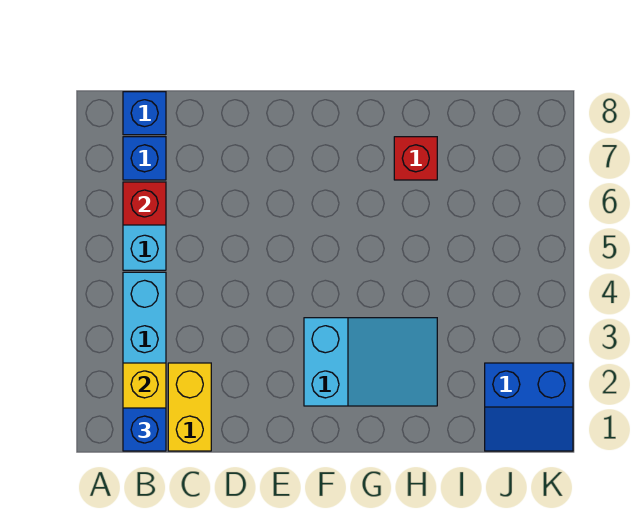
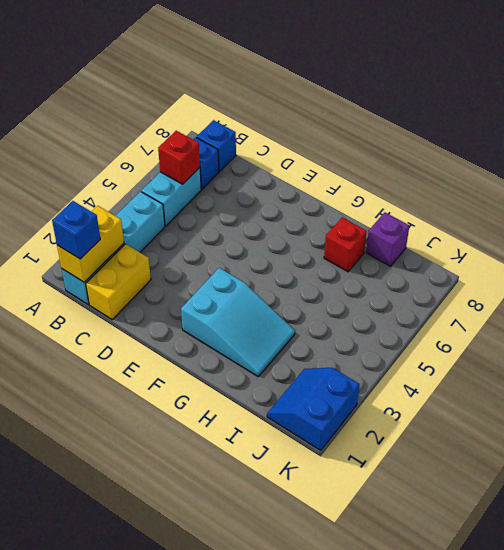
none -> purple brick I8 level 1
blue slope J1:K2 level 1 top 2 -> blue slope J1:K2 level 1 top K

